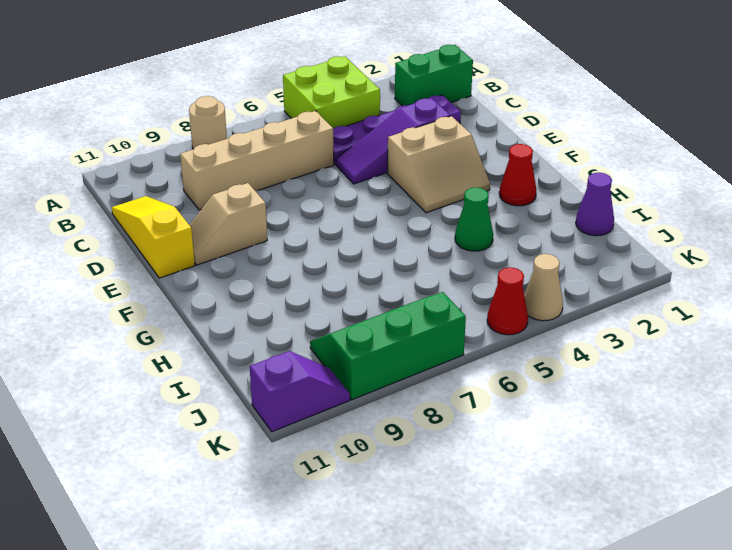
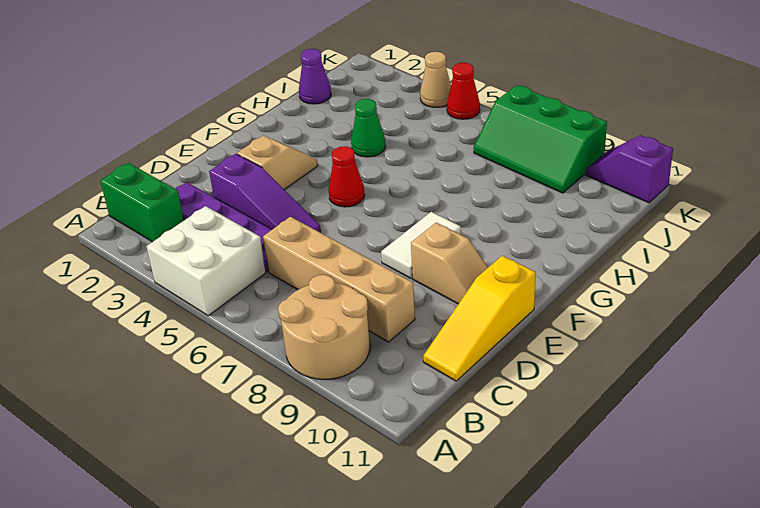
lime brick A4:B5 level 1 -> white brick A4:B5 level 1
tan round brick A8 level 1 -> tan round brick A8:B9 level 1
tan slope E3:F4 level 1 top E -> tan slope E3:F3 level 1 top E
none -> white tile E8:F8 level 1
red cone G2 level 1 -> red cone F5 level 1

